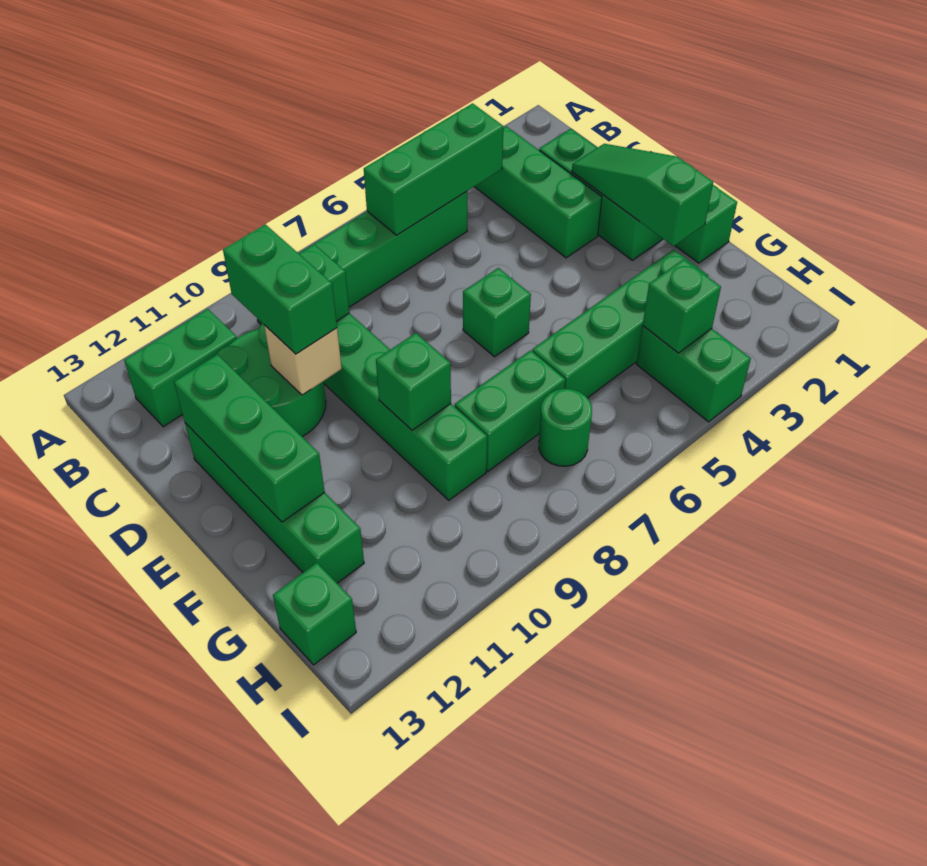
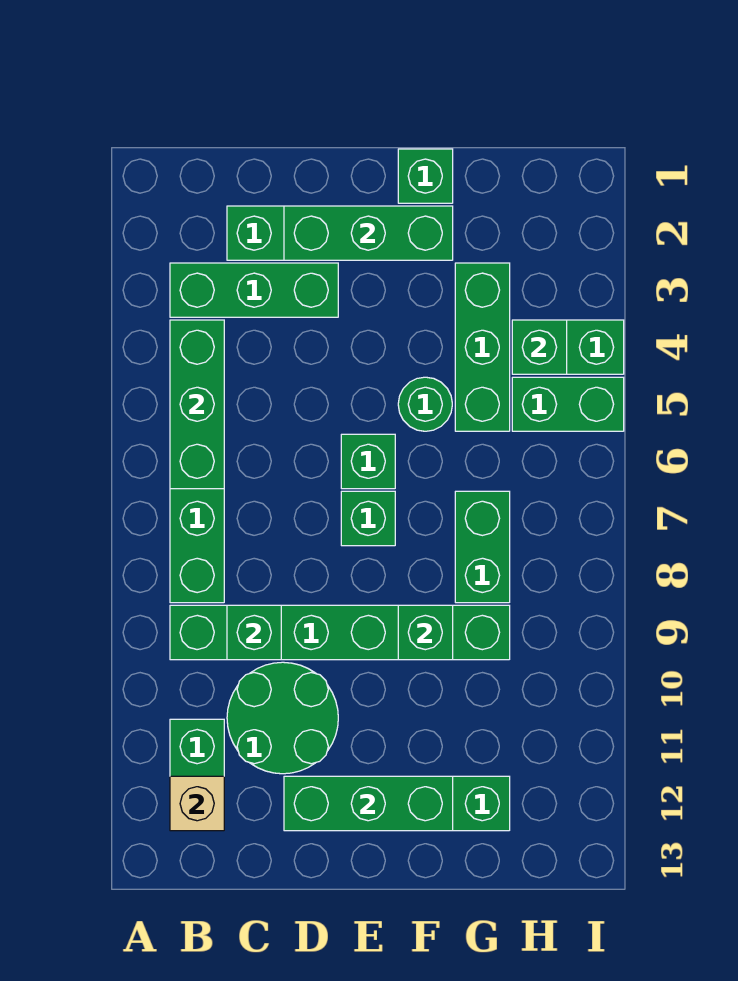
green brick C10:D10 level 3 -> green brick H5:I5 level 1
green slope D2:F2 level 2 top F -> green brick D2:F2 level 2
tan brick D10 level 2 -> tan brick B12 level 2
green brick G3:G6 level 1 -> green brick G3:G5 level 1
green round brick H7 level 1 -> green round brick F5 level 1
green brick H13 level 1 -> green brick E7 level 1

